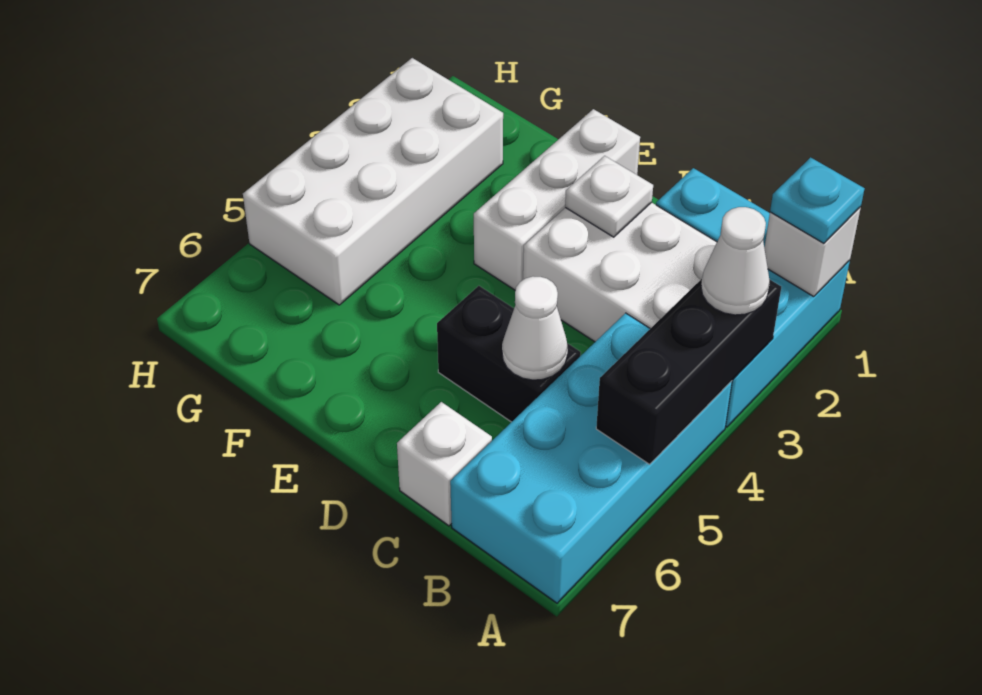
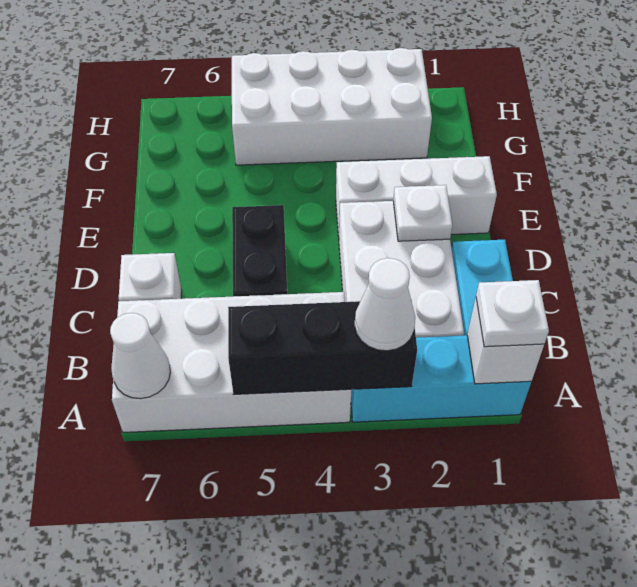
cyan plate A1 level 3 -> white plate A1 level 3
cyan brick A4:B7 level 1 -> white brick A4:B7 level 1
white cone C5 level 2 -> white cone A7 level 2

